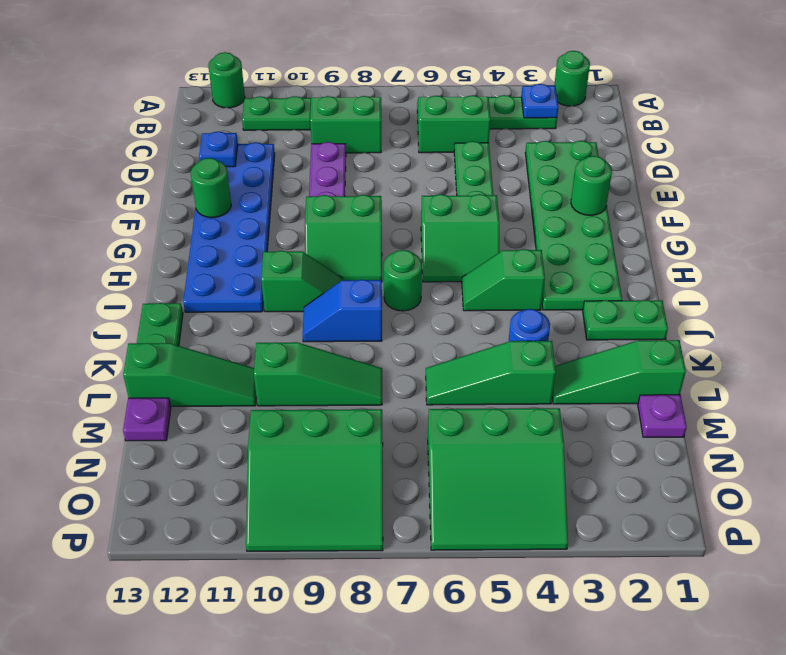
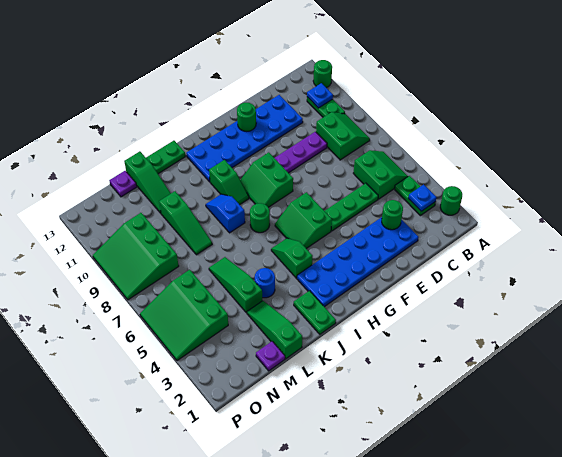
green plate D2:I3 level 1 -> blue plate D2:I3 level 1
blue plate D12 level 2 -> blue plate B11 level 2
green round brick F2 level 2 -> green round brick D3 level 2

